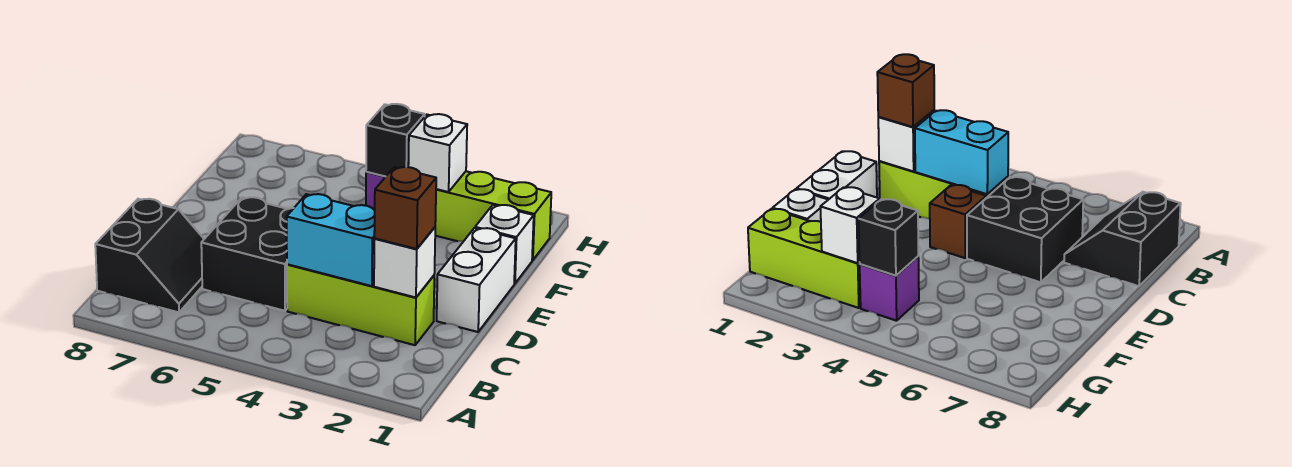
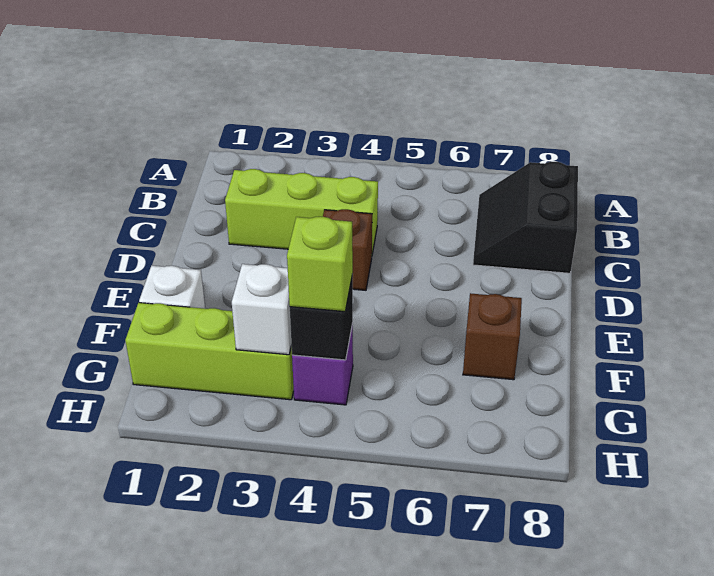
white brick C2 level 2 -> none
brown brick C2 level 3 -> brown brick F7 level 1
cyan brick C3:C4 level 2 -> none
black brick C5:D6 level 1 -> none
white brick D1:E1 level 1 -> none
none -> lime brick G4 level 3

